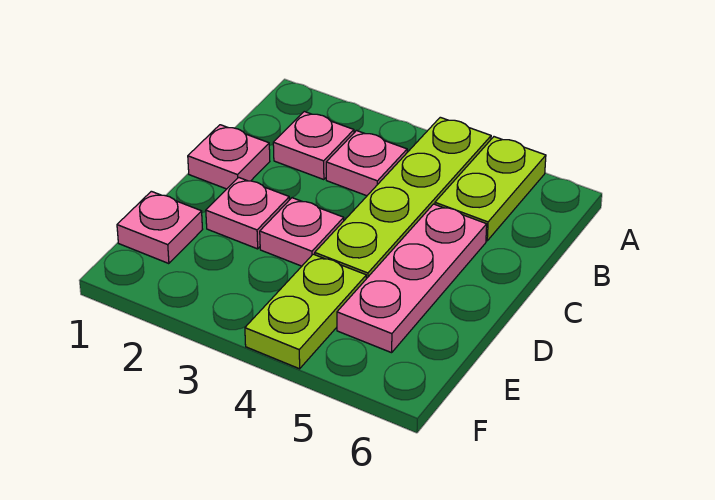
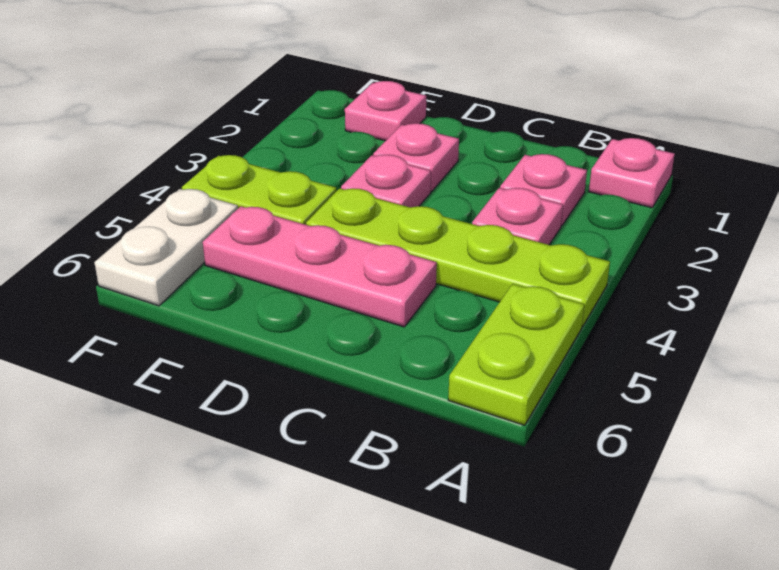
lime plate A5:B5 level 1 -> lime plate A5:A6 level 1
pink plate C1 level 1 -> pink plate A1 level 1
none -> white plate F5:F6 level 1

